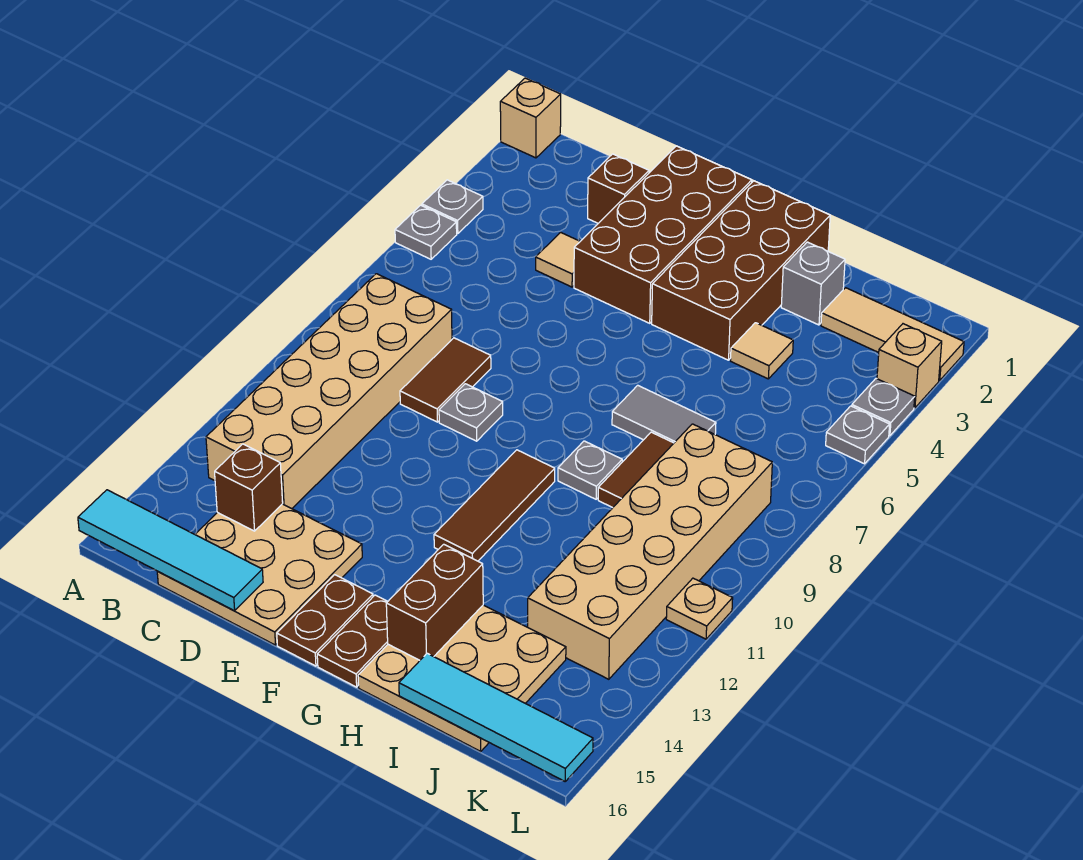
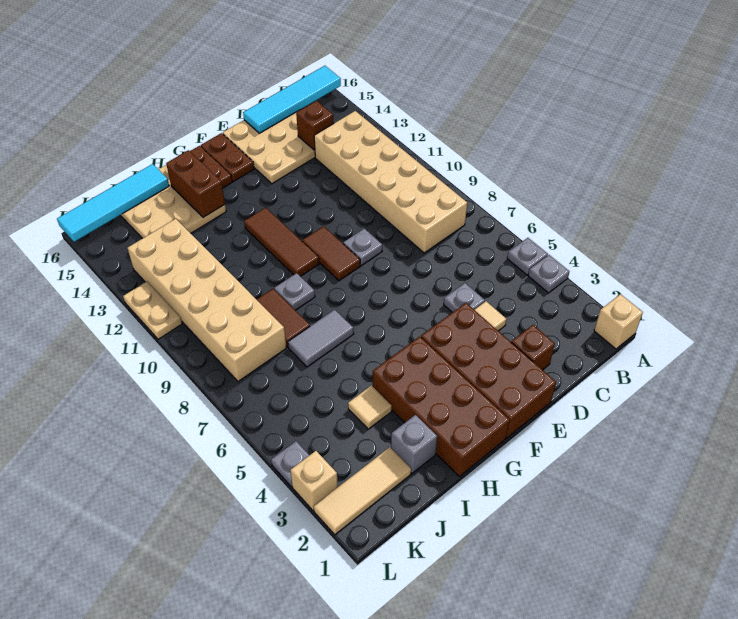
brown tile D8:D9 level 1 -> brown tile F9:F10 level 1
grey plate L5 level 1 -> grey plate D5 level 1
tan plate L11 level 1 -> tan plate L11:L12 level 1

